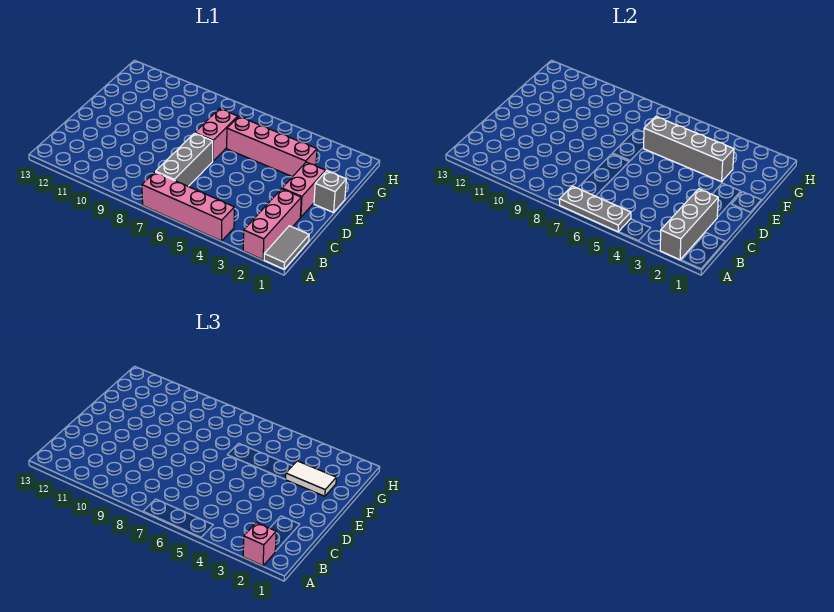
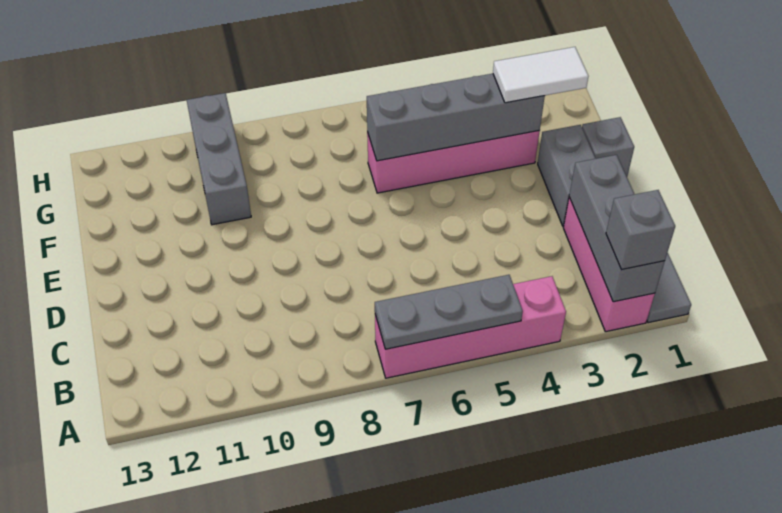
pink brick A2 level 3 -> grey brick A2 level 3
grey brick B7:D7 level 1 -> grey brick F10:H10 level 1
pink brick D2:E2 level 1 -> grey brick D2:E2 level 1
pink brick E7:F7 level 1 -> none

